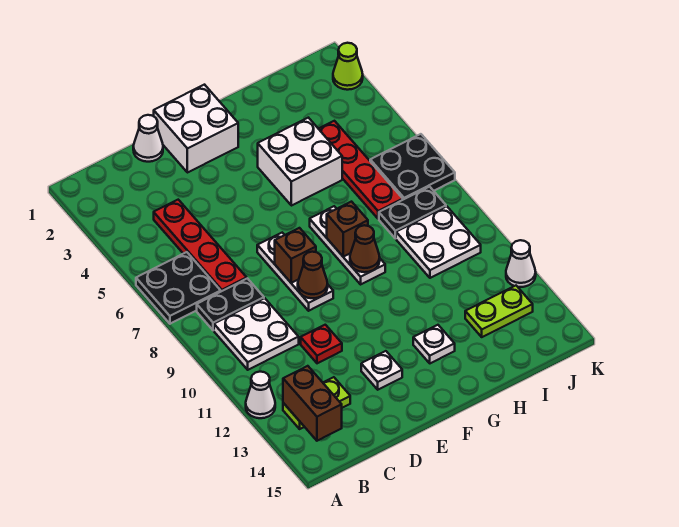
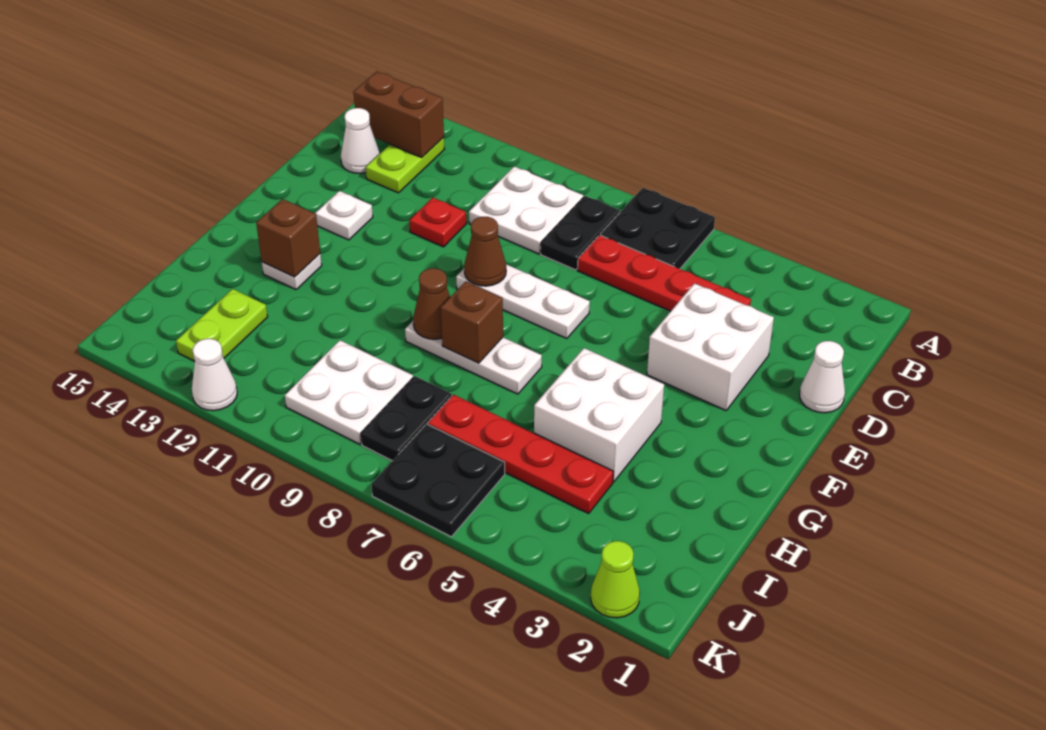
white cone A12 level 1 -> white cone C14 level 1
white brick E1:F2 level 1 -> white brick D3:E4 level 1
brown brick E8 level 2 -> brown brick G13 level 2

